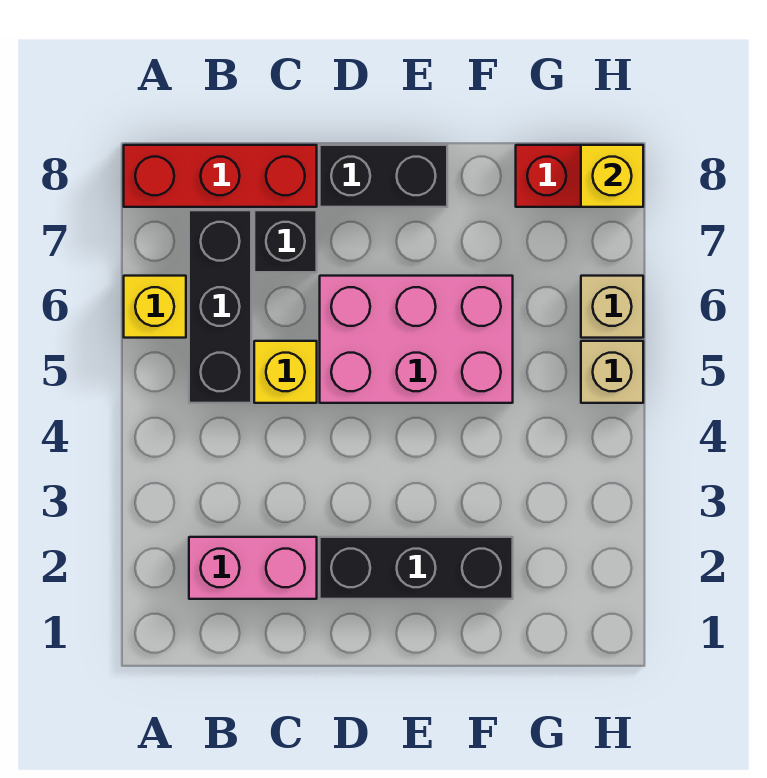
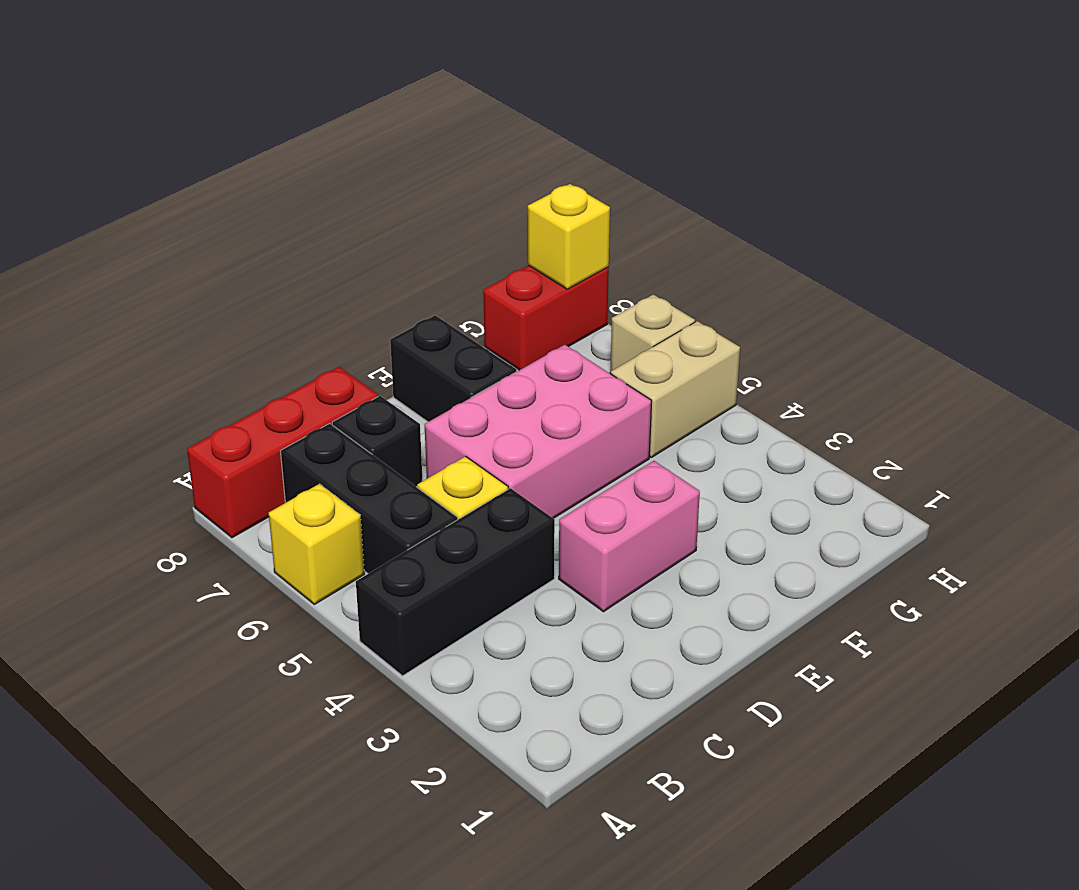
pink brick B2:C2 level 1 -> pink brick D3:E3 level 1
black brick D2:F2 level 1 -> black brick A4:C4 level 1
black brick D8:E8 level 1 -> black brick E7:E8 level 1
tan brick H5 level 1 -> tan brick G5:H5 level 1

